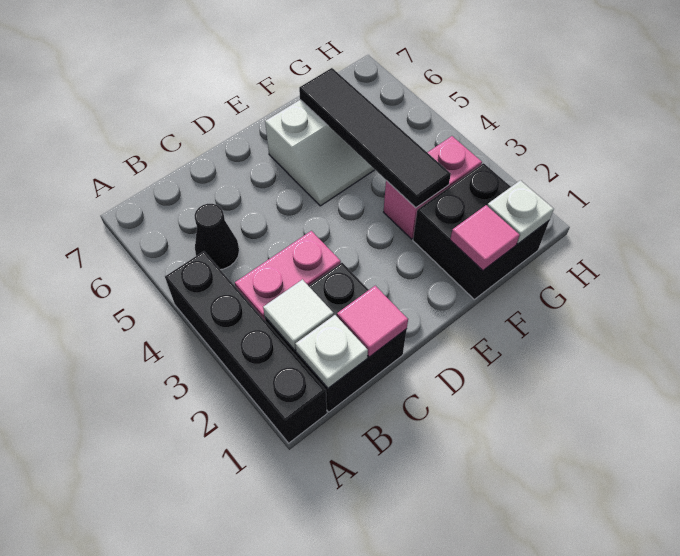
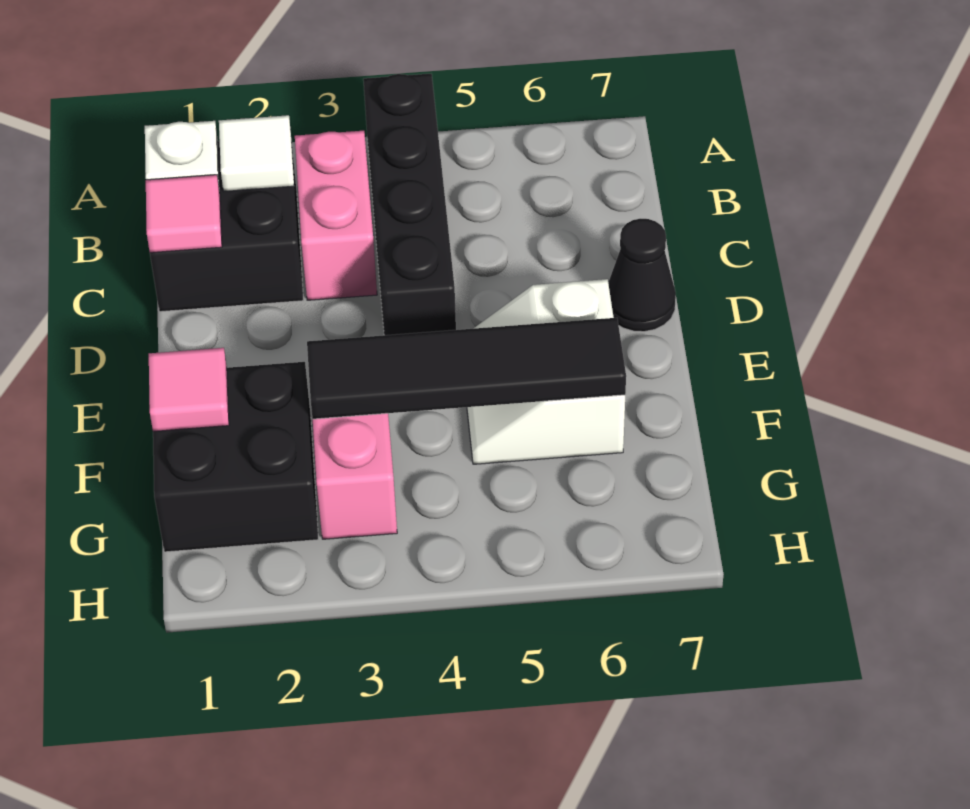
black brick A1:A4 level 1 -> black brick A4:D4 level 1
black cone B5 level 1 -> black cone D7 level 1
white plate G1 level 2 -> none

